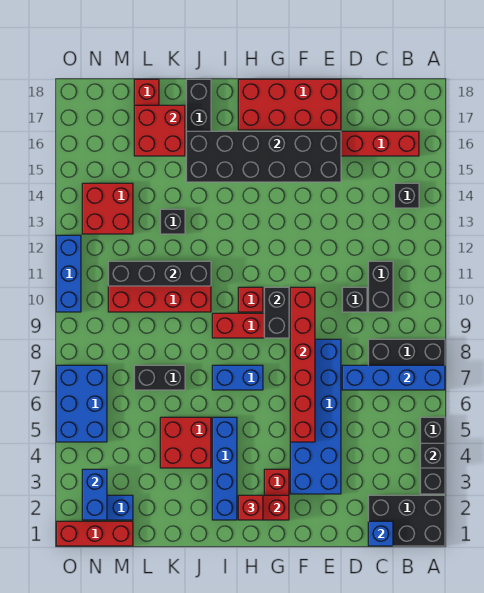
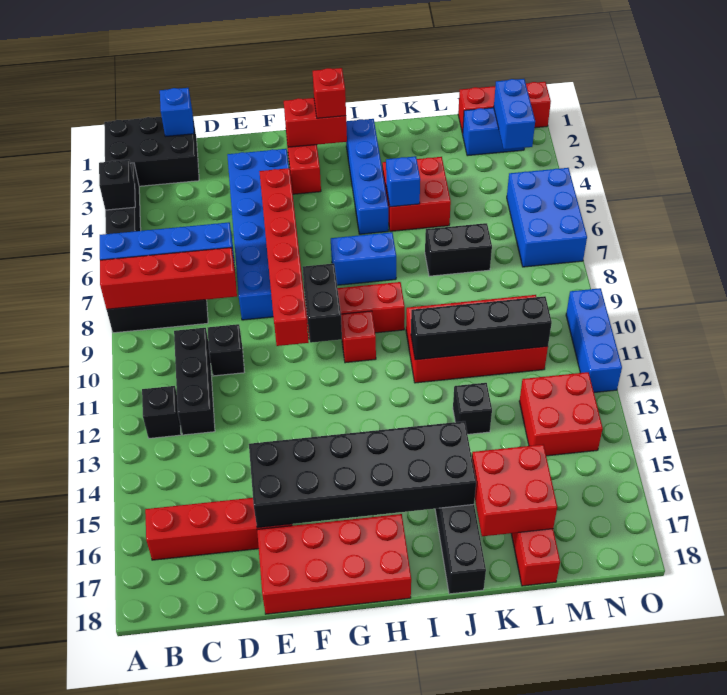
none -> red brick A8:D8 level 2
black brick B14 level 1 -> black brick B12 level 1
black brick C10:C11 level 1 -> black brick C10:C12 level 1
none -> blue brick J5 level 2

